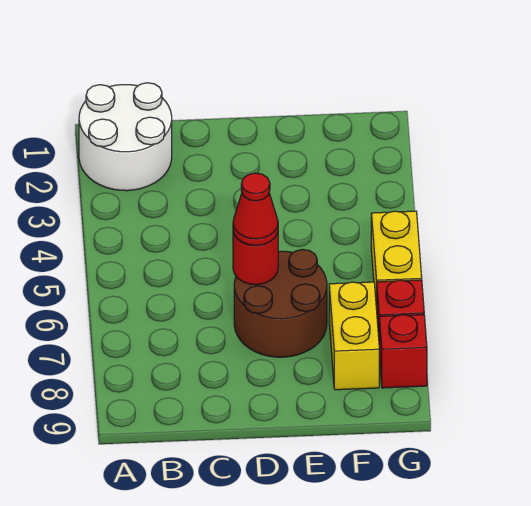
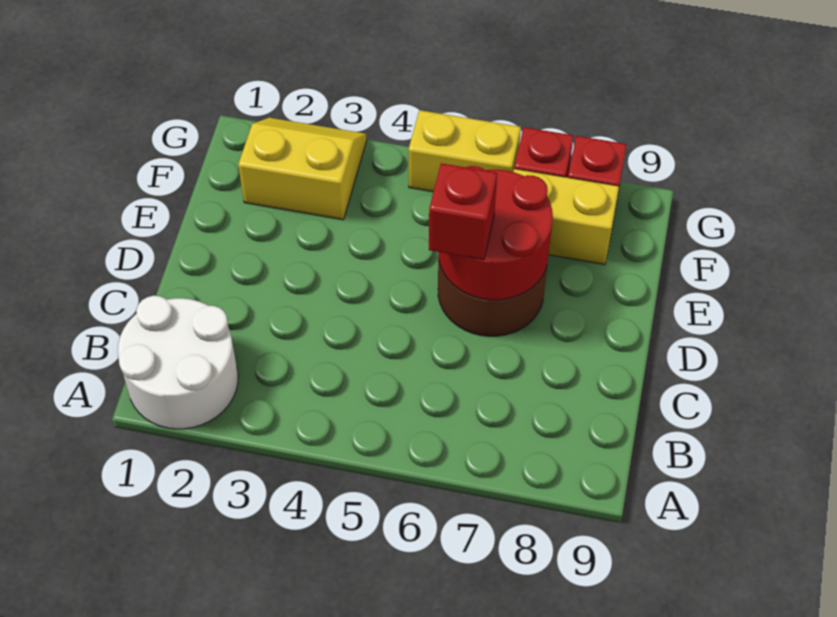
red round brick D6 level 2 -> red round brick D6:E7 level 2
red cone D6 level 3 -> red brick D6 level 3
none -> yellow slope F2:G3 level 1 top F

